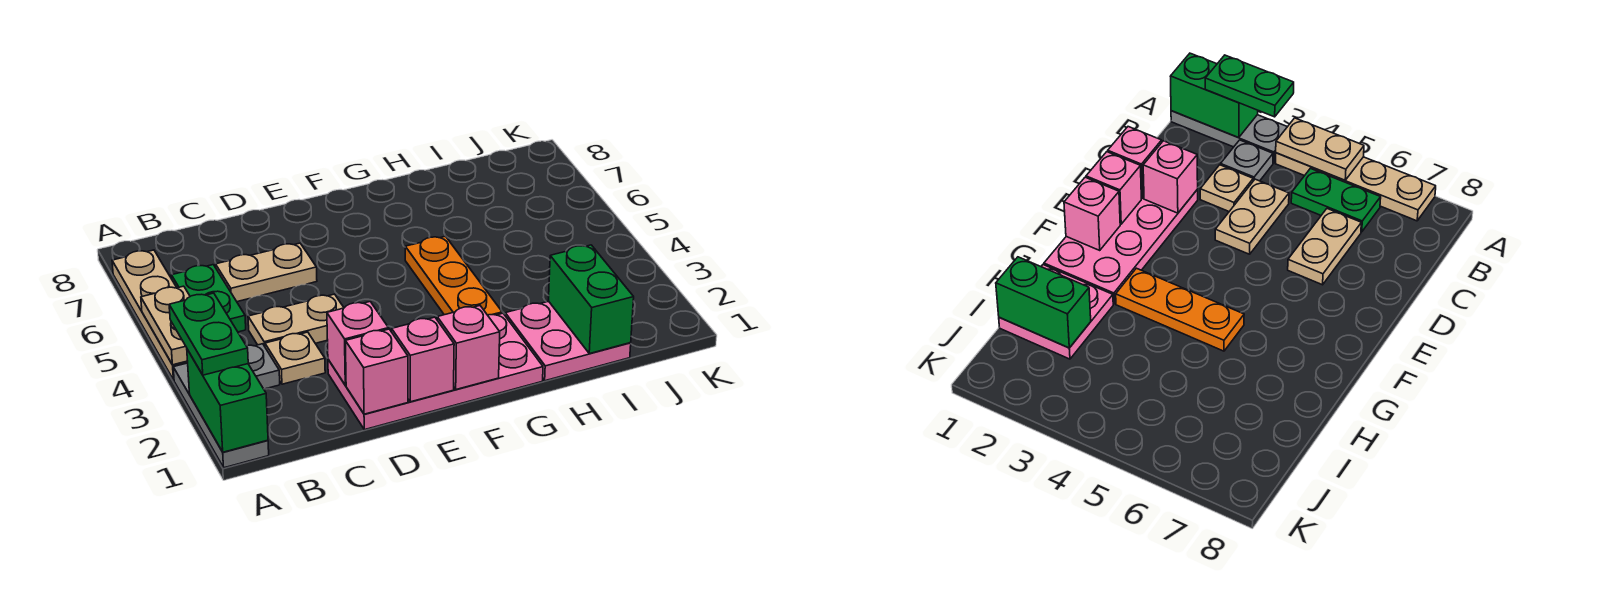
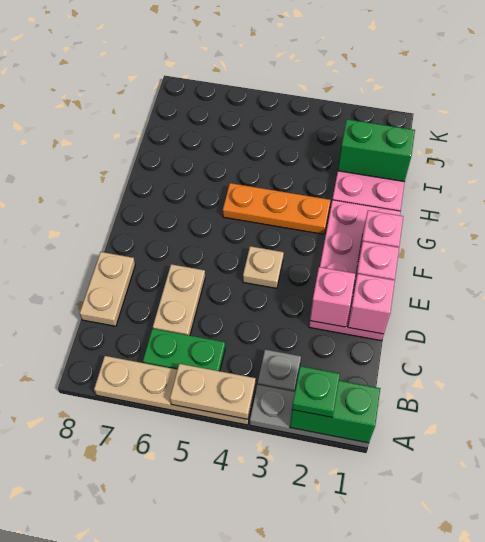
green plate A2:A3 level 3 -> green plate A2 level 3
tan plate C3 level 1 -> tan plate E4 level 1
tan plate C4:D4 level 1 -> tan plate C8:D8 level 1

